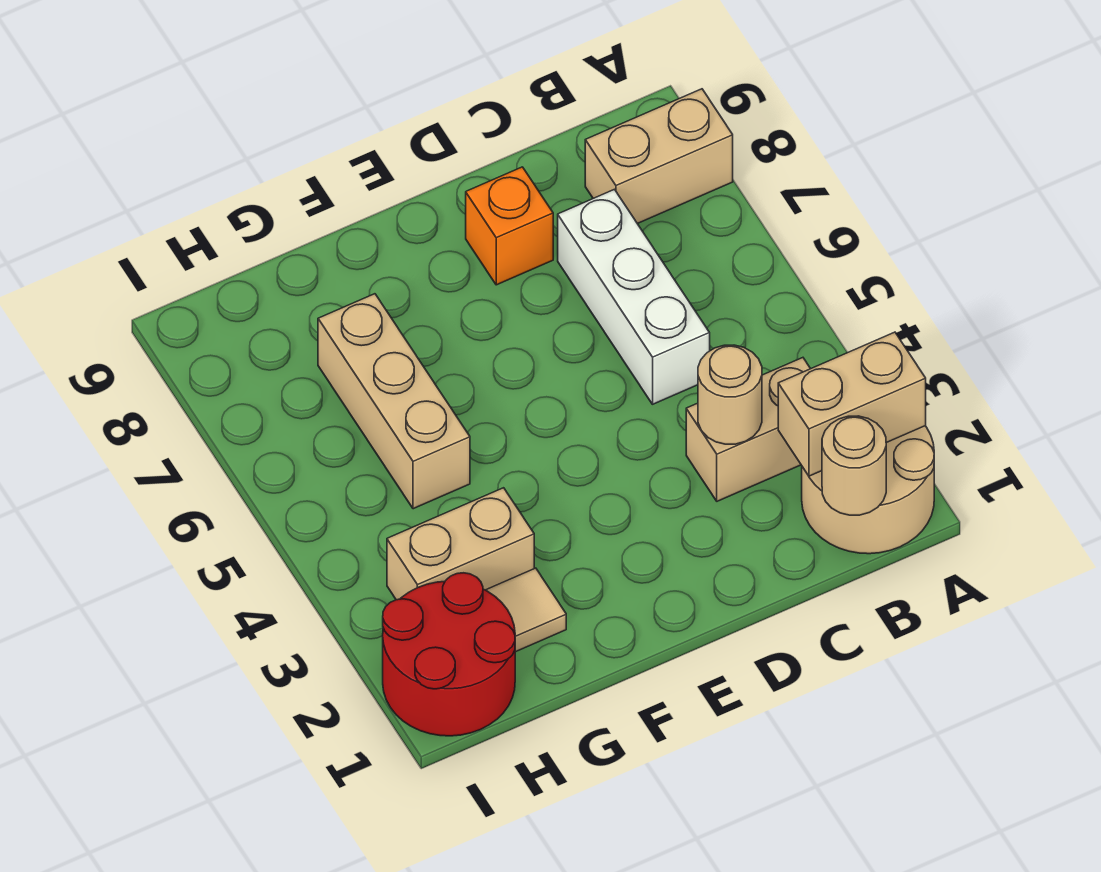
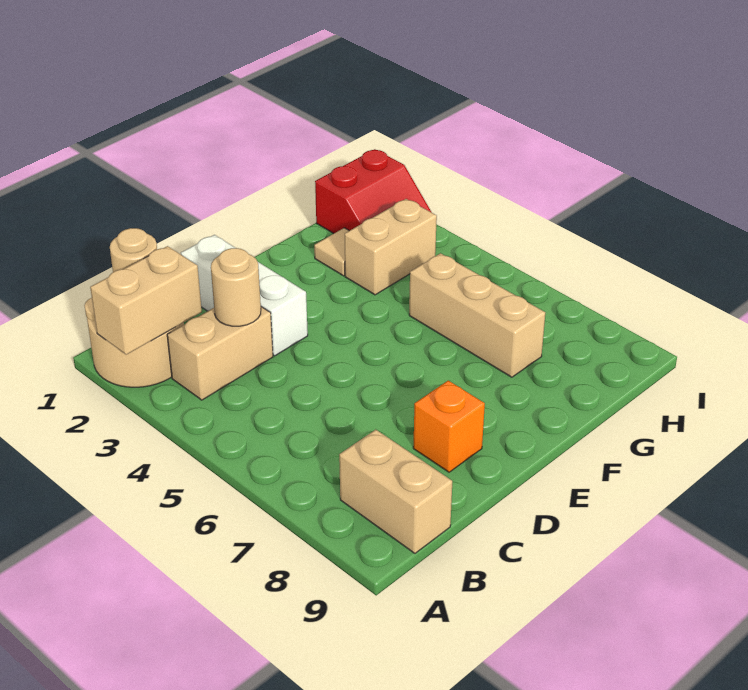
tan brick A8:B8 level 1 -> tan brick B8:B9 level 1
white brick C5:C7 level 1 -> white brick D1:D3 level 1
red round brick H1:I2 level 1 -> red slope H1:I2 level 1 top 1

